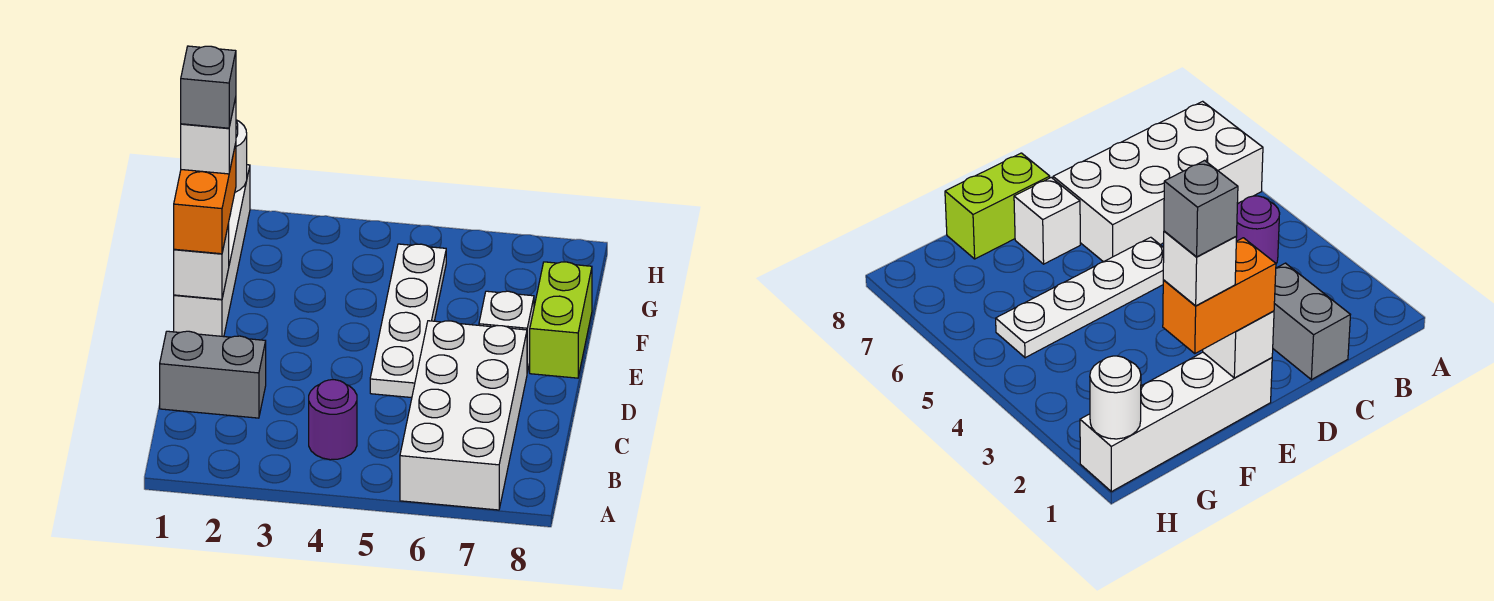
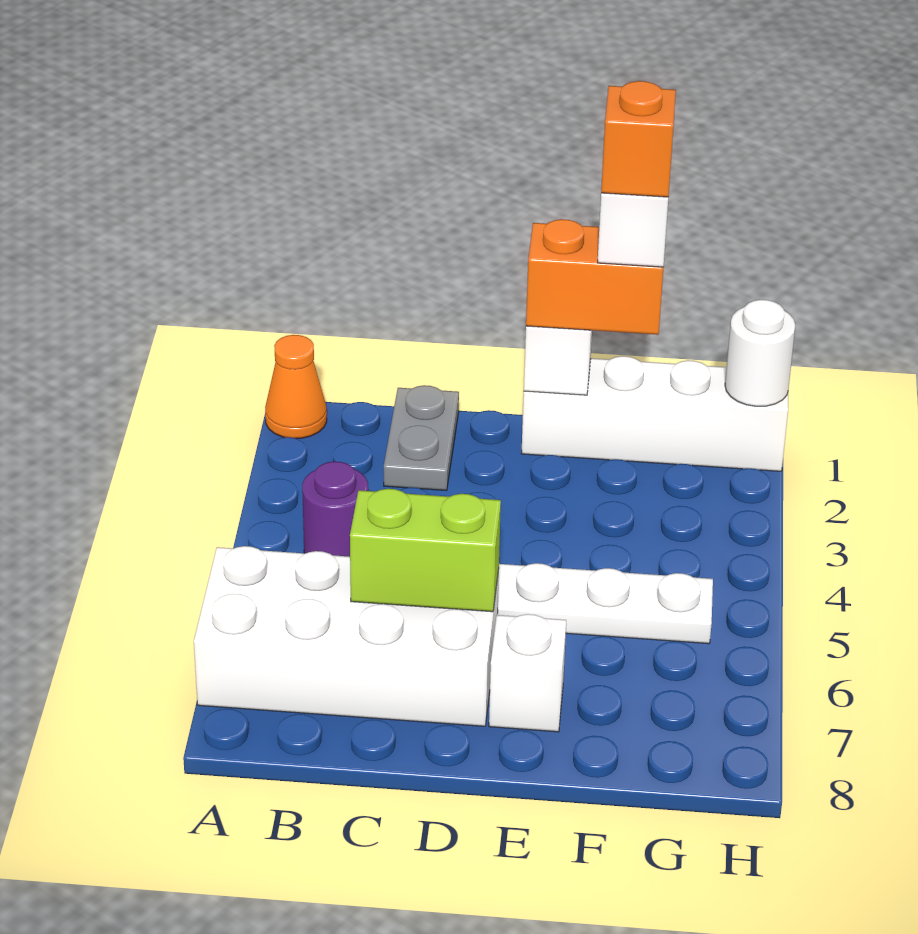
none -> orange cone A1 level 1
grey brick C1:C2 level 1 -> grey plate C1:C2 level 1
lime brick E8:F8 level 1 -> lime brick C6:D6 level 2
grey brick F1 level 5 -> orange brick F1 level 5

